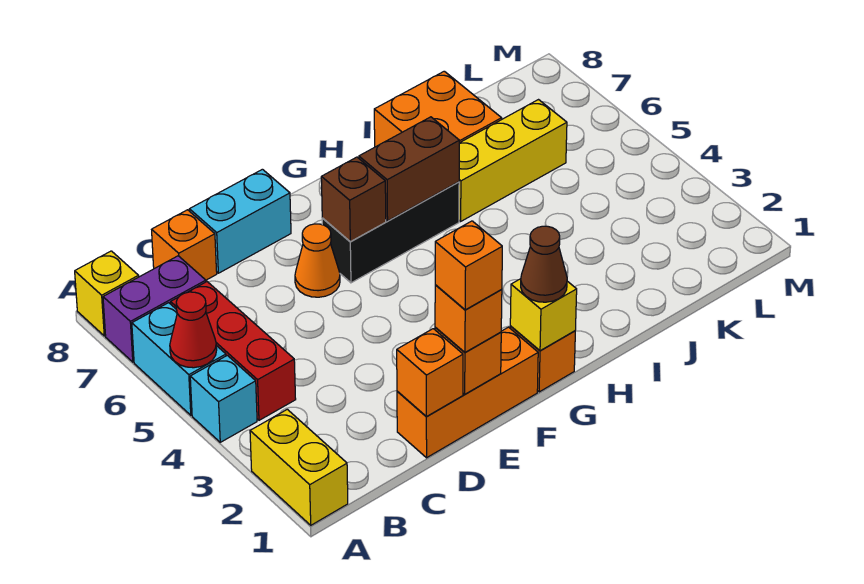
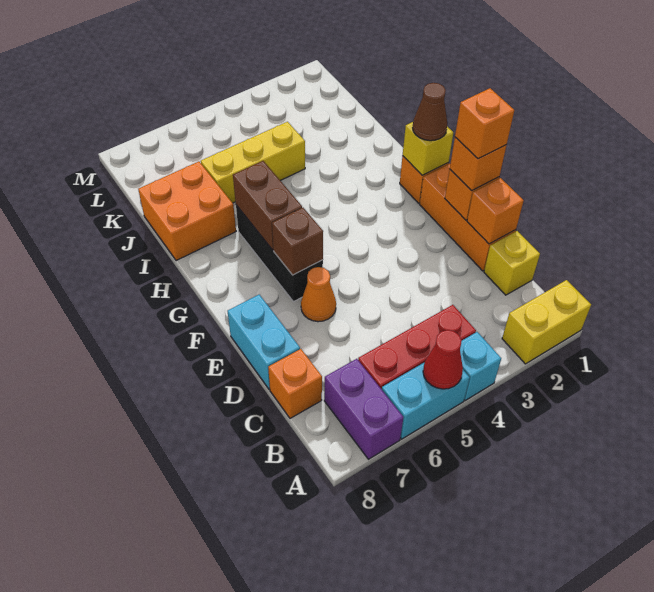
yellow brick A8 level 1 -> yellow brick C1 level 1
yellow brick I6:K6 level 1 -> yellow brick J4:J6 level 1

